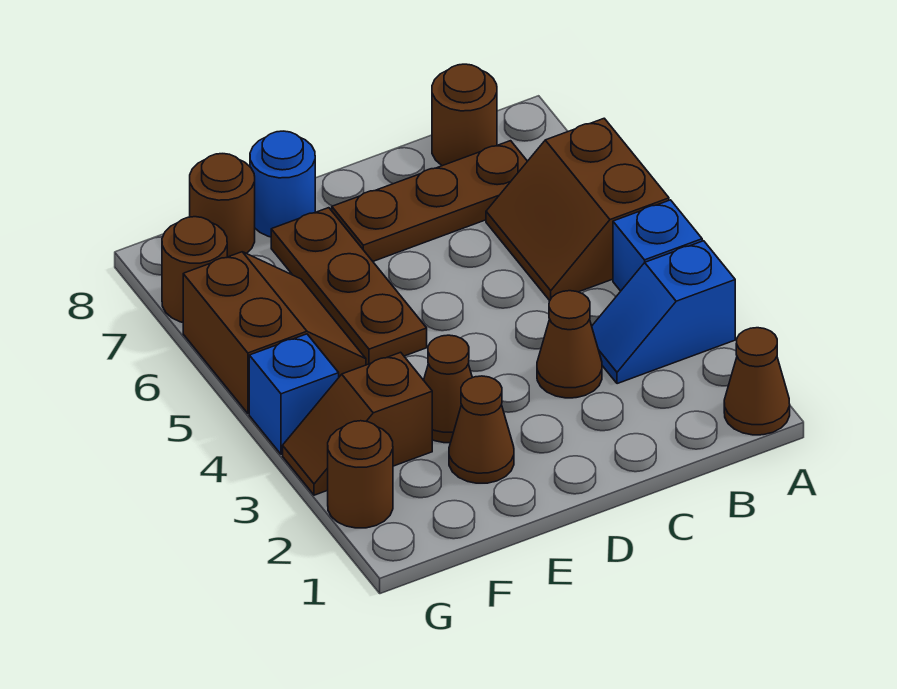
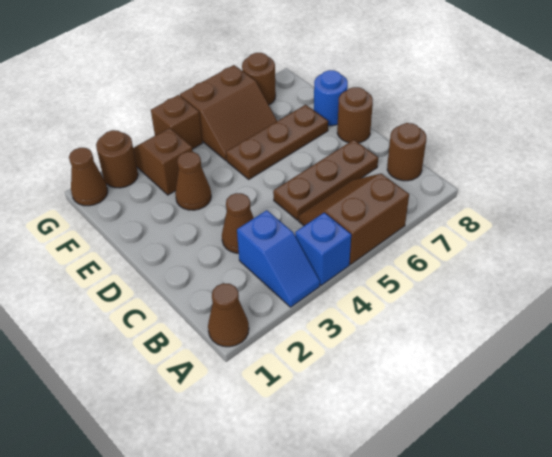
blue slope A3:B3 level 1 top A -> blue slope A3:B3 level 1 top B
brown plate B7:D7 level 1 -> brown plate C5:C7 level 1
brown cone E2 level 1 -> brown cone G1 level 1
brown round brick F8 level 1 -> brown round brick D8 level 1
blue brick G4 level 1 -> brown brick G4 level 1

